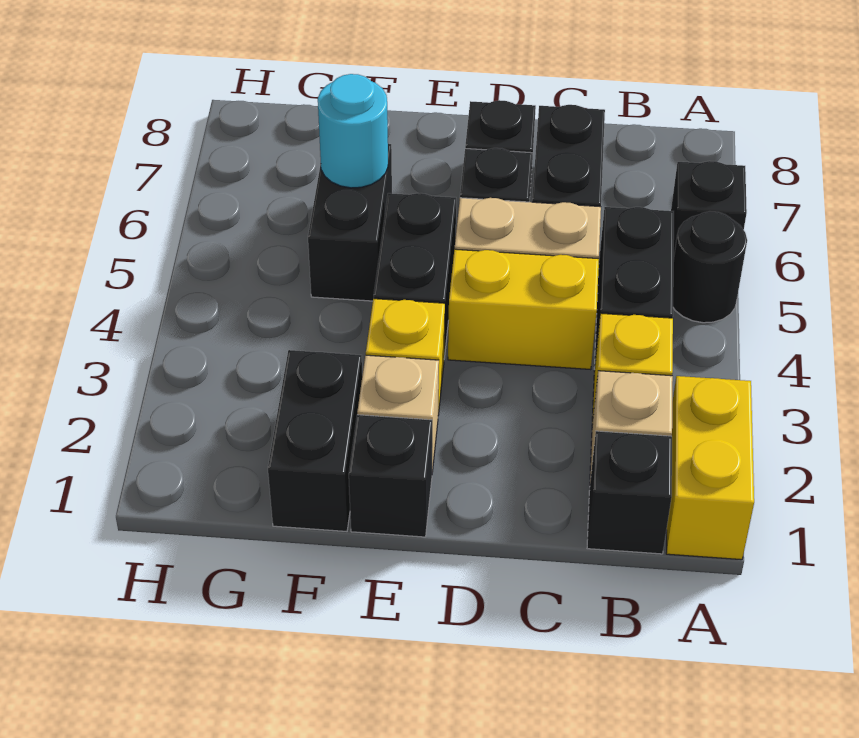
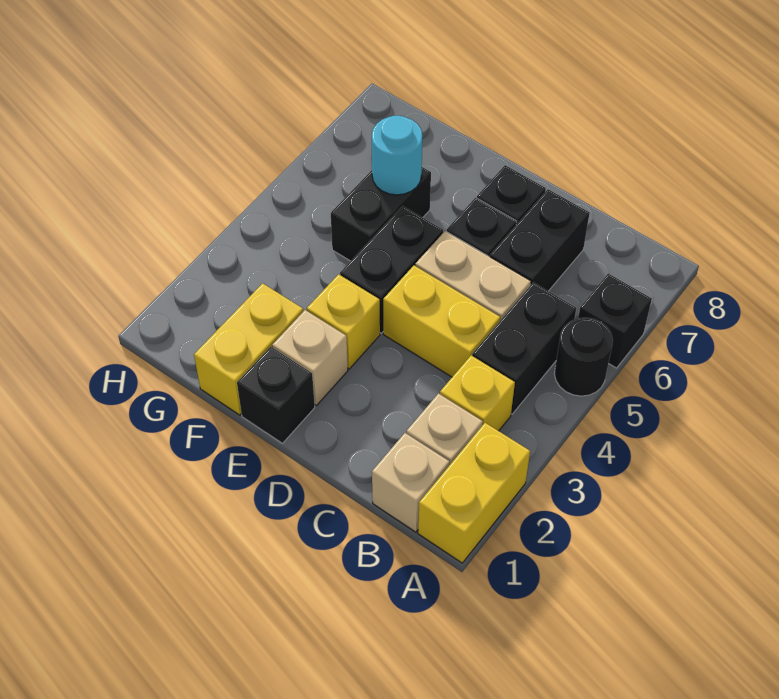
black brick B1 level 1 -> tan brick B1 level 1
black brick F1:F2 level 1 -> yellow brick F1:F2 level 1

